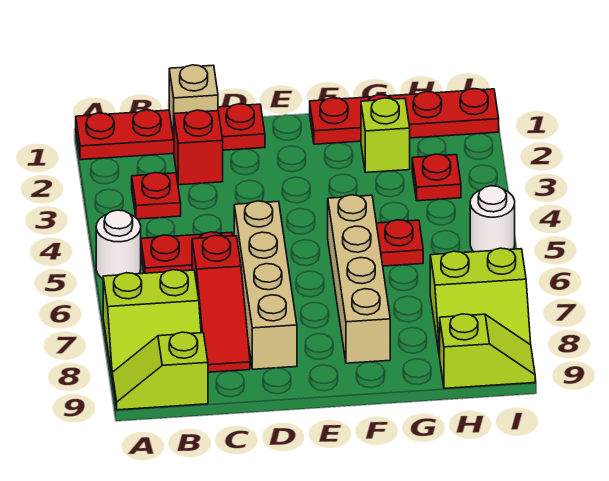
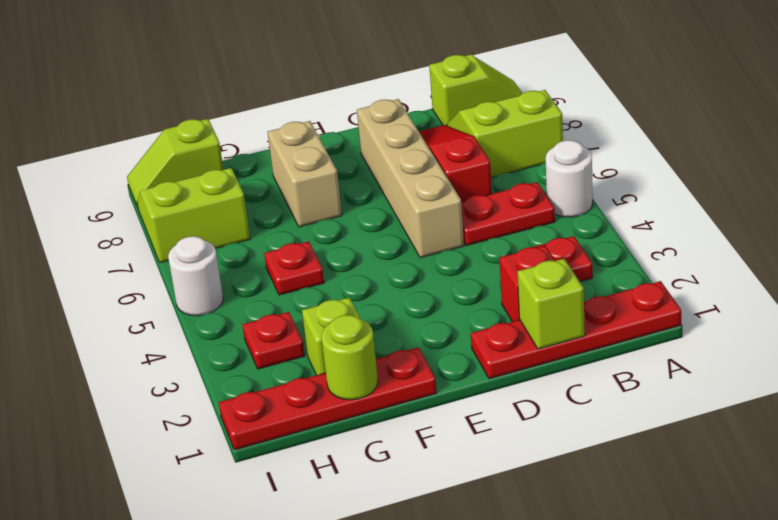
tan brick C1 level 2 -> lime brick C1 level 2
tan brick F5:F8 level 1 -> tan brick F7:F8 level 1
none -> lime round brick G1 level 2

